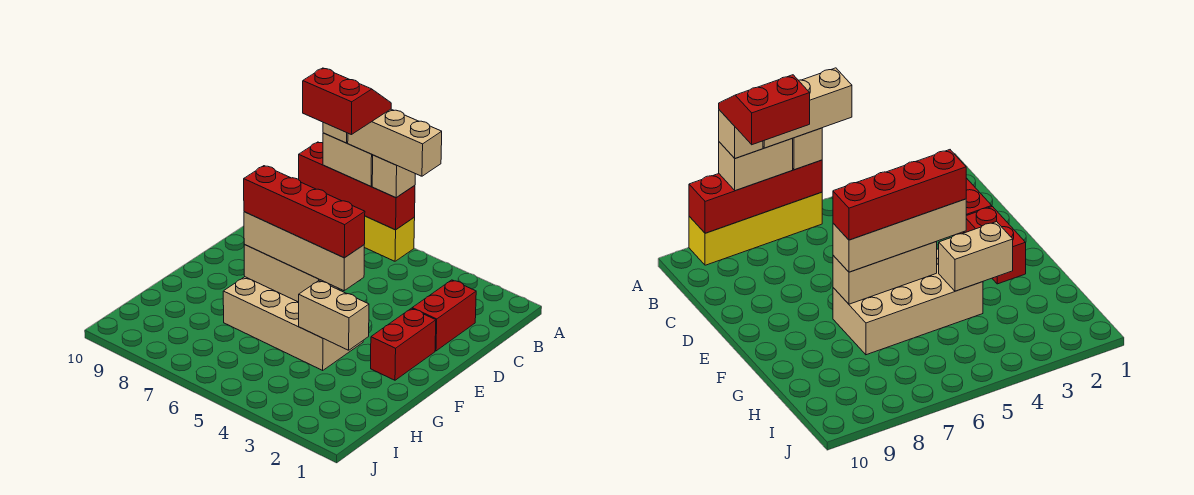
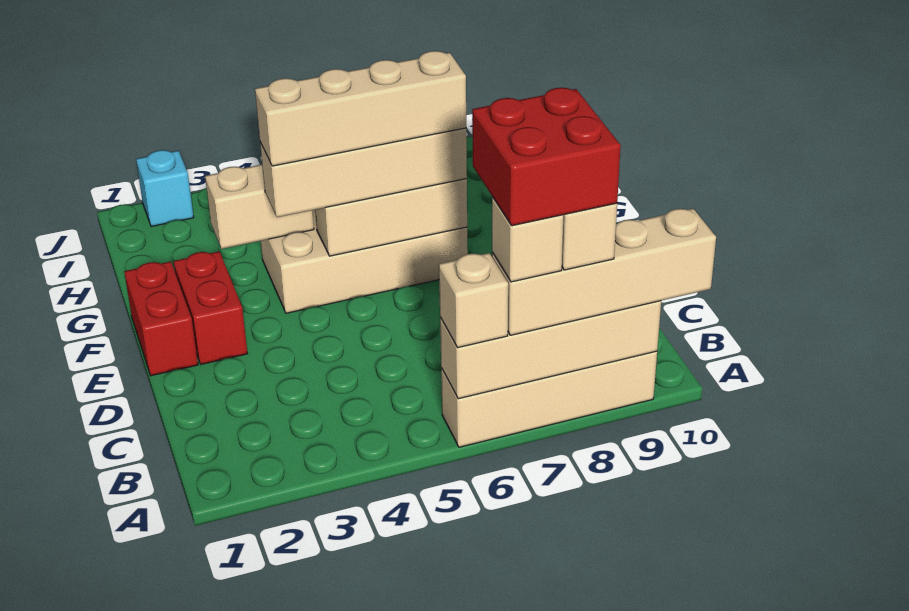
tan brick A5:A7 level 4 -> tan brick A7 level 4
yellow brick A6:A9 level 1 -> tan brick A6:A9 level 1
red brick A6:A9 level 2 -> tan brick A6:A9 level 2
tan brick A7:A8 level 3 -> tan brick A7:A10 level 3
red slope A7:B8 level 5 top B -> red brick A7:B8 level 5
red brick C2:D2 level 1 -> red brick E1:F1 level 1
red brick F4:F7 level 4 -> tan brick F4:F7 level 4
none -> cyan brick J2 level 1

